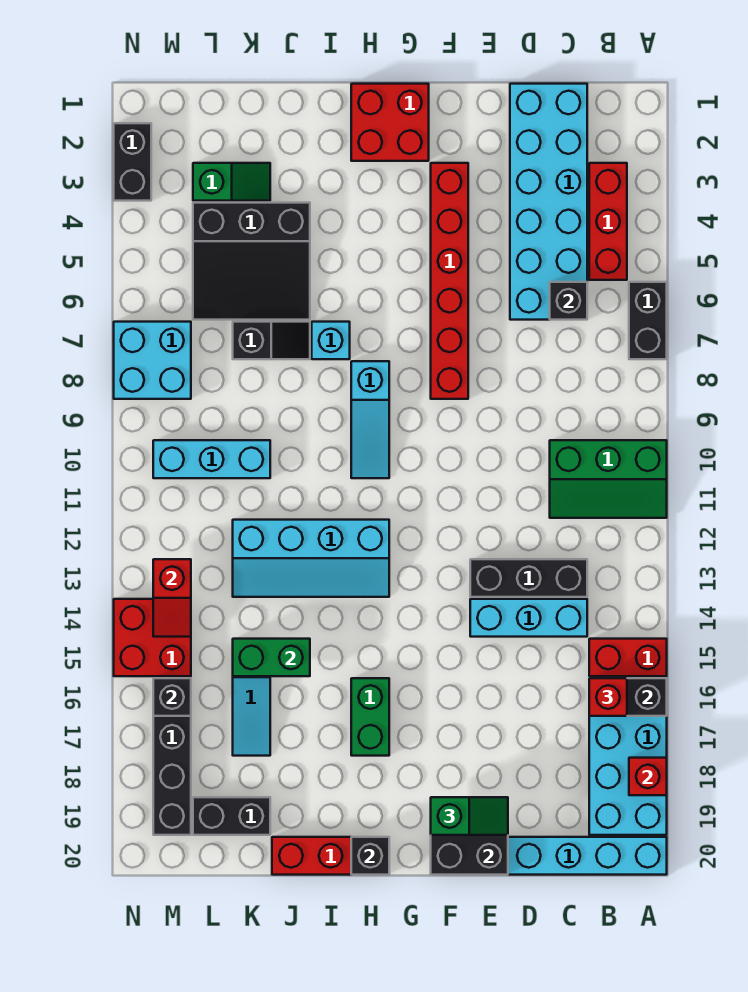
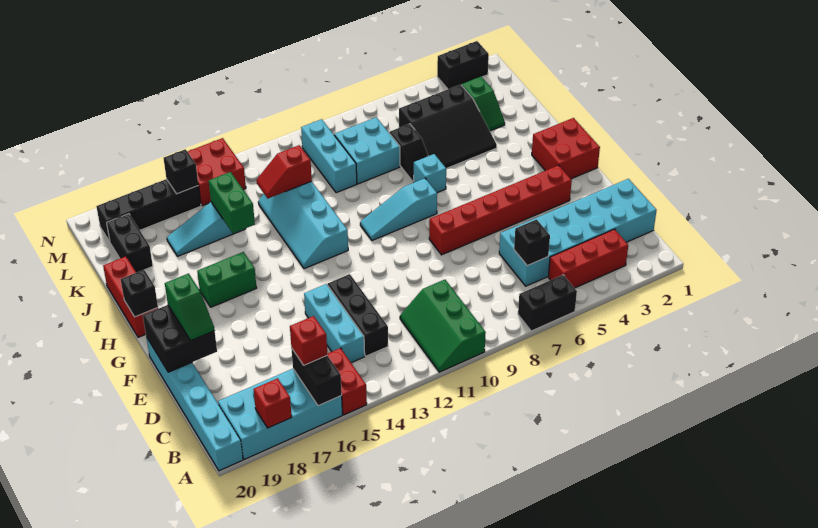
black slope J4:L6 level 1 top 4 -> black slope J4:L6 level 1 top L
cyan brick M7:N8 level 1 -> cyan brick K8:L9 level 1
red slope M13:M14 level 2 top 13 -> red slope K12:K13 level 2 top 12

